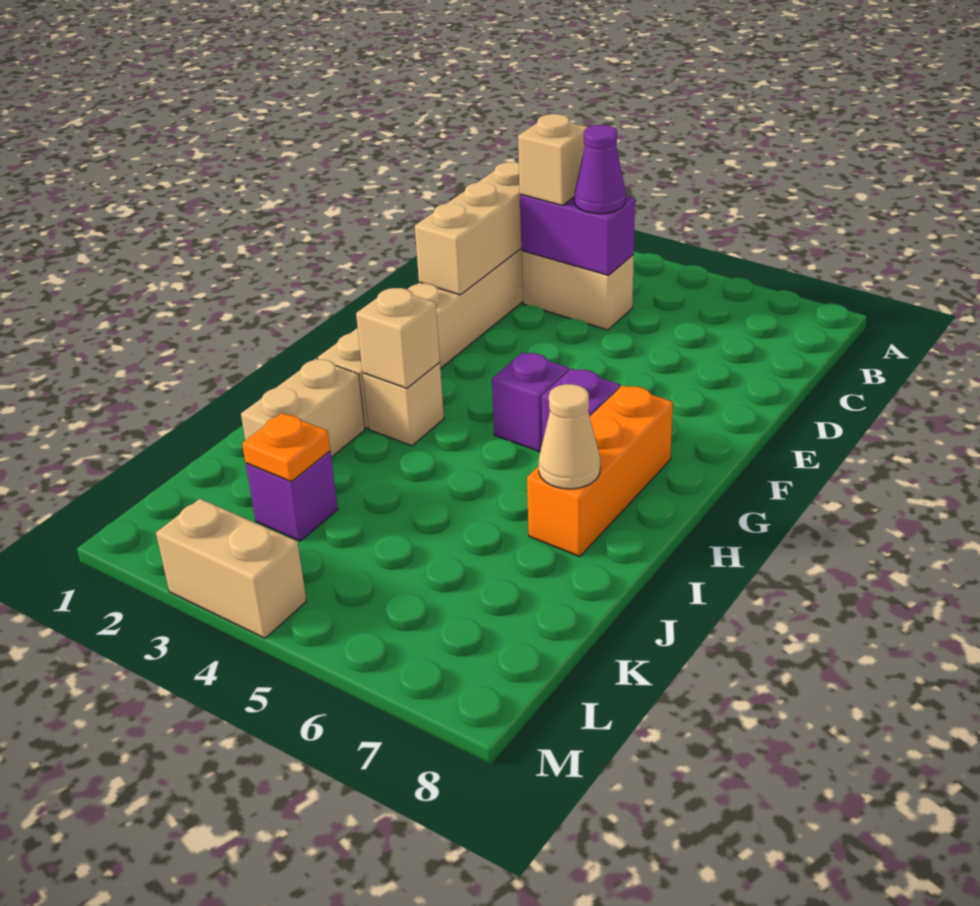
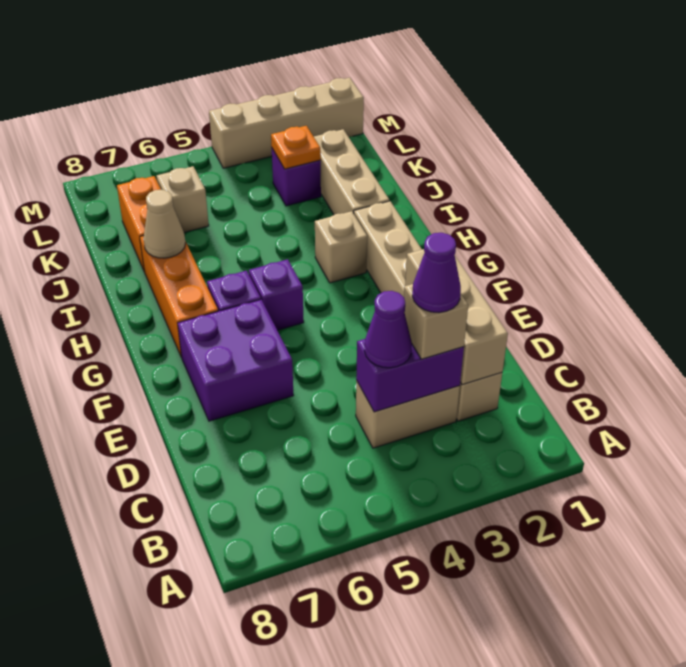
none -> purple cone C3 level 4
none -> purple brick E6:F7 level 1
tan brick H3 level 2 -> tan brick K6 level 1
tan brick I2:J2 level 1 -> tan brick I2:K2 level 1
none -> orange brick J7:K7 level 1
tan brick M3:M4 level 1 -> tan brick M1:M4 level 1

